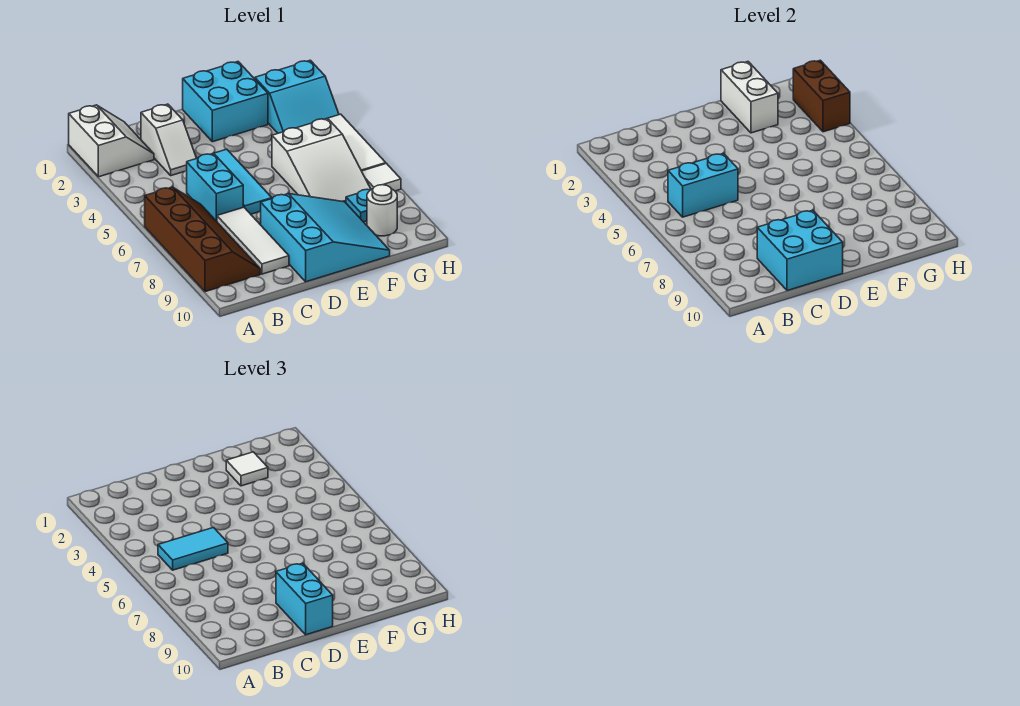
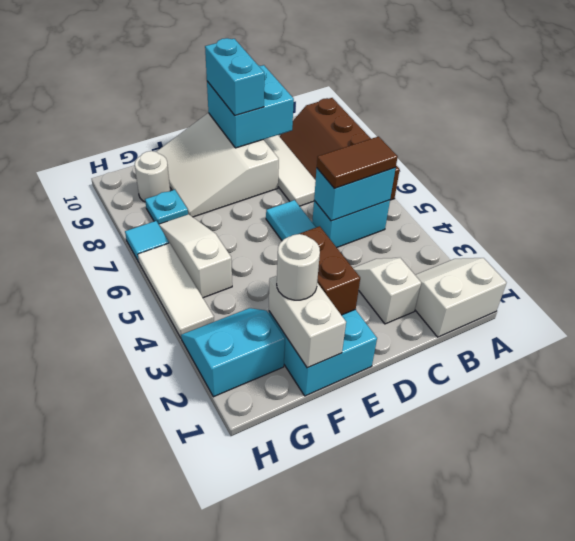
white slope A1:B2 level 1 top A -> white slope A1:B2 level 1 top 1
cyan tile B5:C5 level 3 -> brown tile B5:C5 level 3
cyan brick C5:C6 level 1 -> cyan brick B5:C5 level 1
cyan slope D8:F10 level 1 top D -> white slope D8:F10 level 1 top D
white tile F2 level 3 -> white round brick F2 level 3
white slope F5:G7 level 1 top 5 -> white slope G5:G7 level 1 top 5
brown brick H2:H3 level 2 -> brown brick E2:E3 level 2
white tile H7 level 1 -> cyan tile H7 level 1

